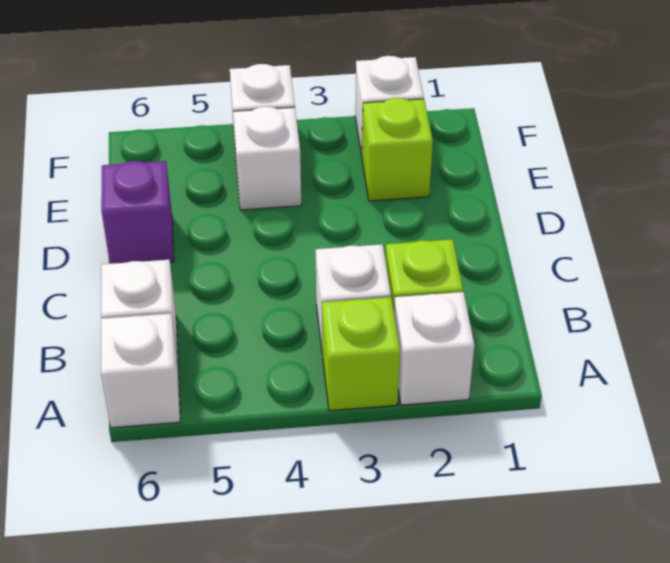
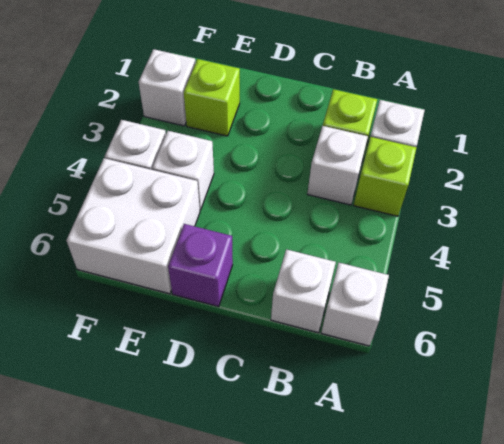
none -> white brick E5:F6 level 1

